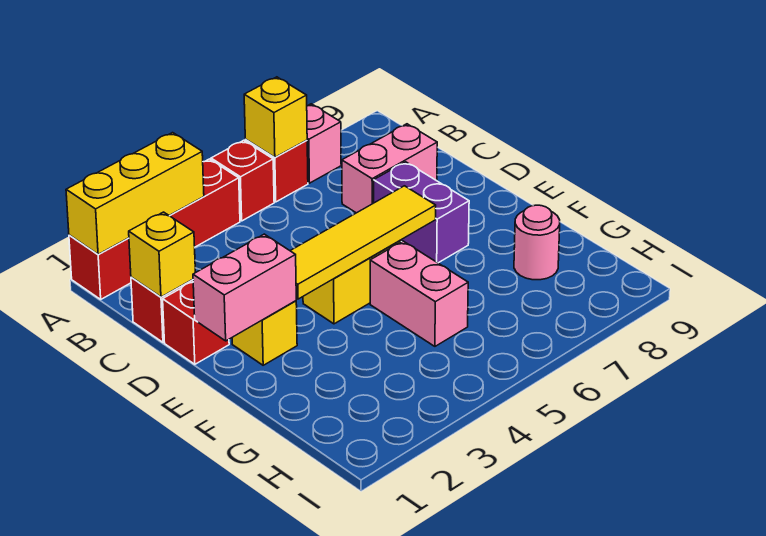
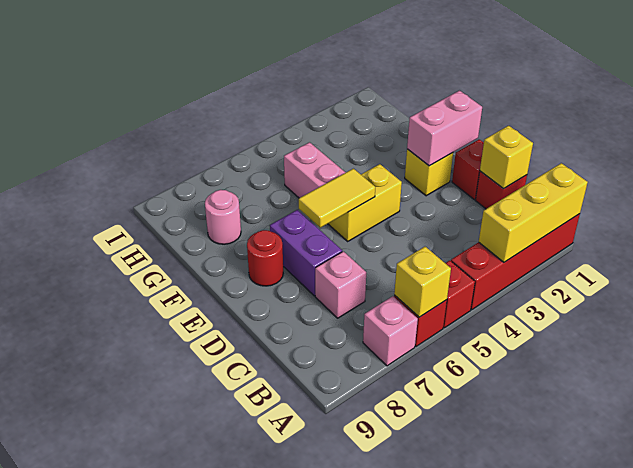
pink brick C7:C8 level 1 -> pink brick C7 level 1
yellow tile E3:E6 level 2 -> yellow tile E5:E6 level 2
none -> red round brick E8 level 1

